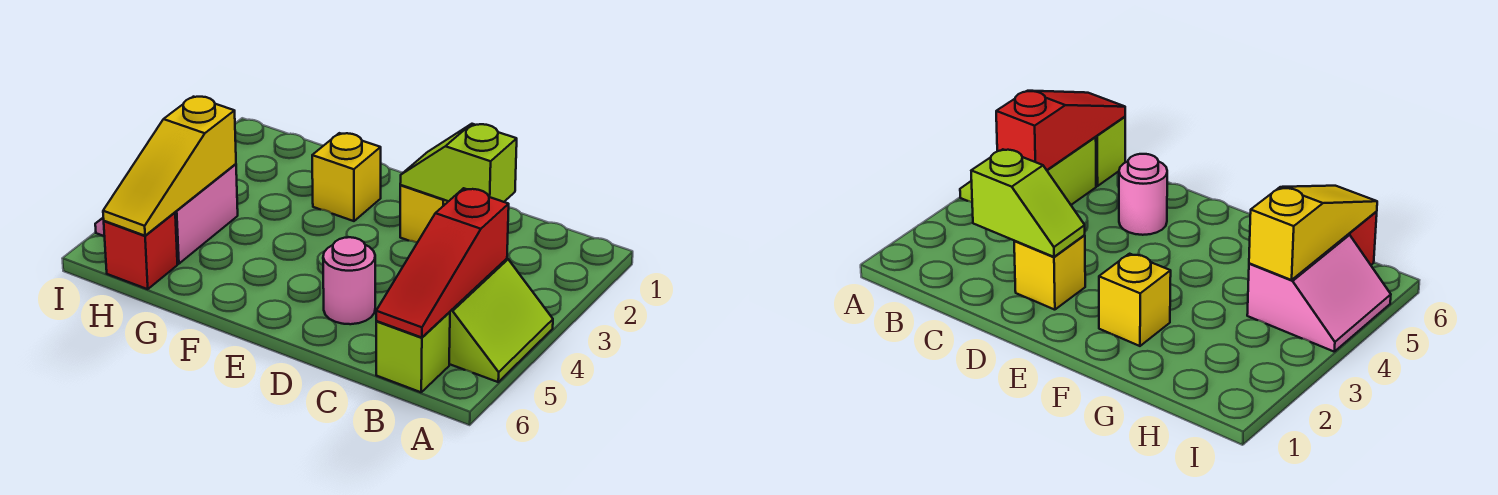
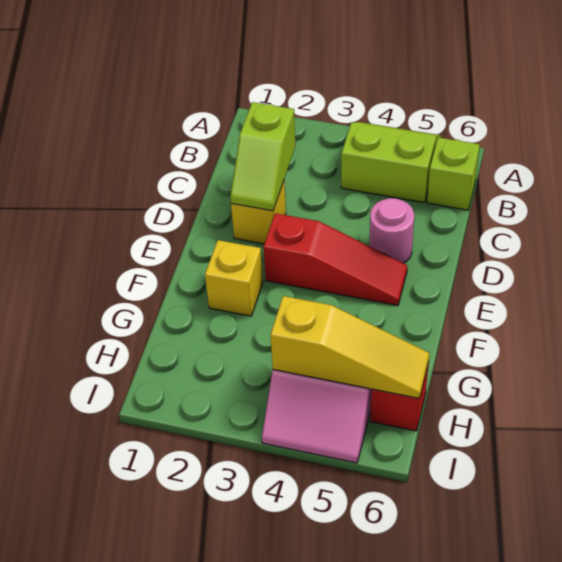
red slope B4:B6 level 2 top 4 -> red slope E3:E5 level 1 top 3

